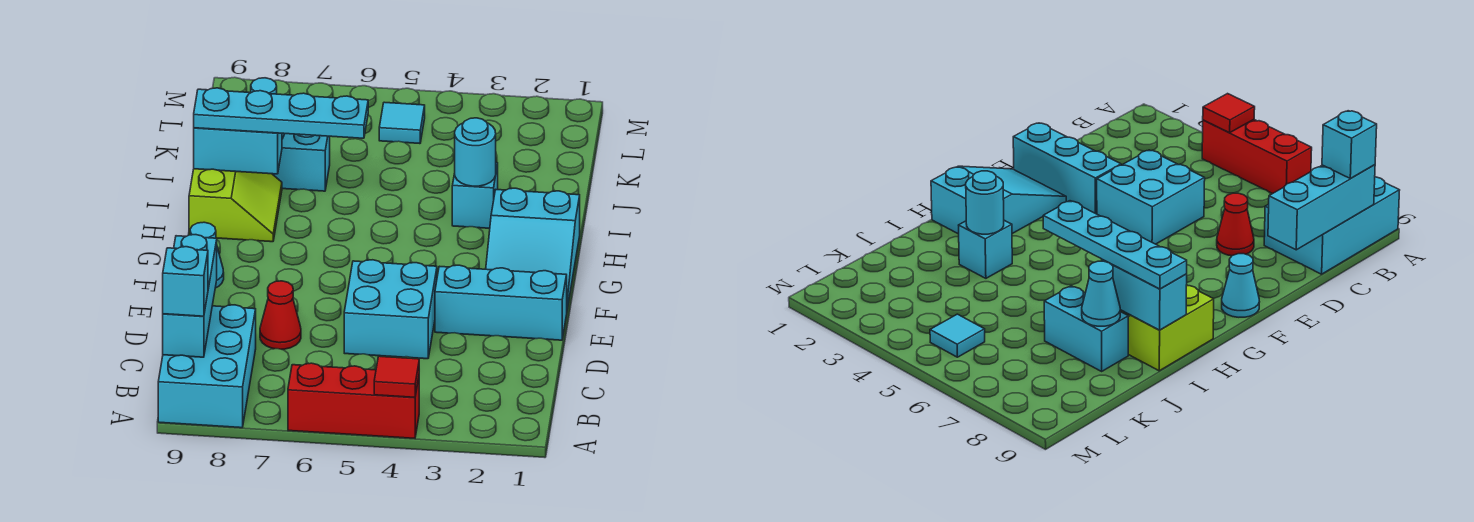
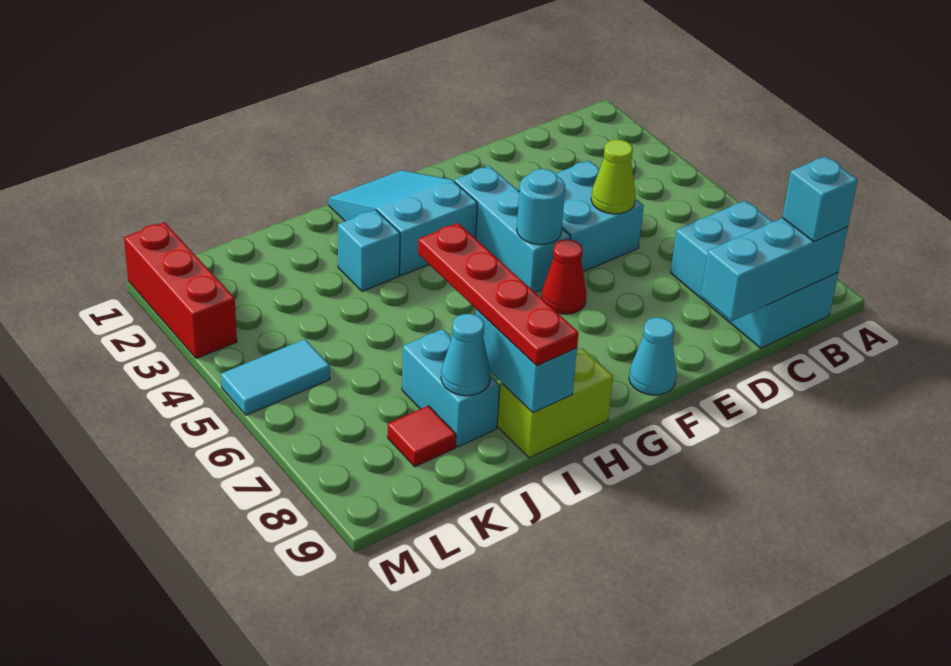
red brick A4:A6 level 1 -> red brick M1:M3 level 1
red tile A4 level 2 -> red tile K8 level 1
cyan brick A8:C9 level 1 -> cyan brick B7:C9 level 1
none -> lime cone D5 level 2
red cone D7 level 1 -> red cone F6 level 1
cyan brick E1:E3 level 1 -> cyan brick F3:F5 level 1
cyan slope F1:H2 level 1 top H -> cyan slope G1:H3 level 1 top 3
cyan round brick I3 level 2 -> cyan round brick F5 level 2
cyan plate I6:I9 level 3 -> red plate I6:I9 level 3
cyan tile L5 level 1 -> cyan tile L5:M5 level 1

